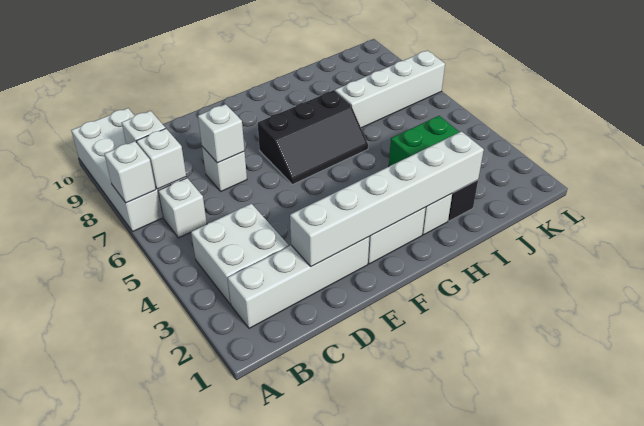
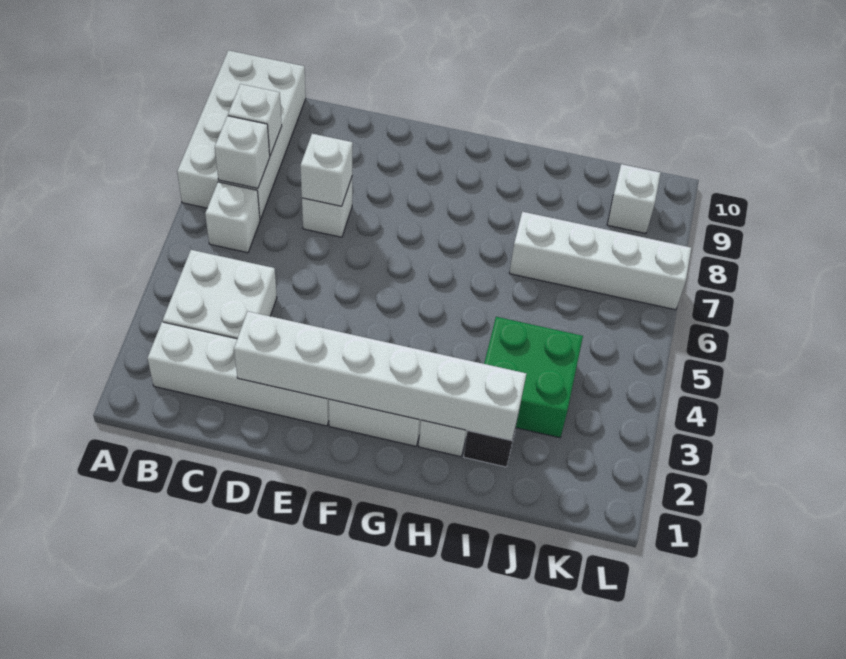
white brick A7 level 2 -> white brick K9 level 1
black slope F6:H7 level 1 top 7 -> none

